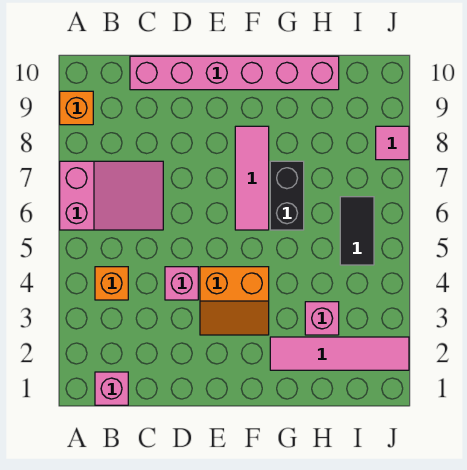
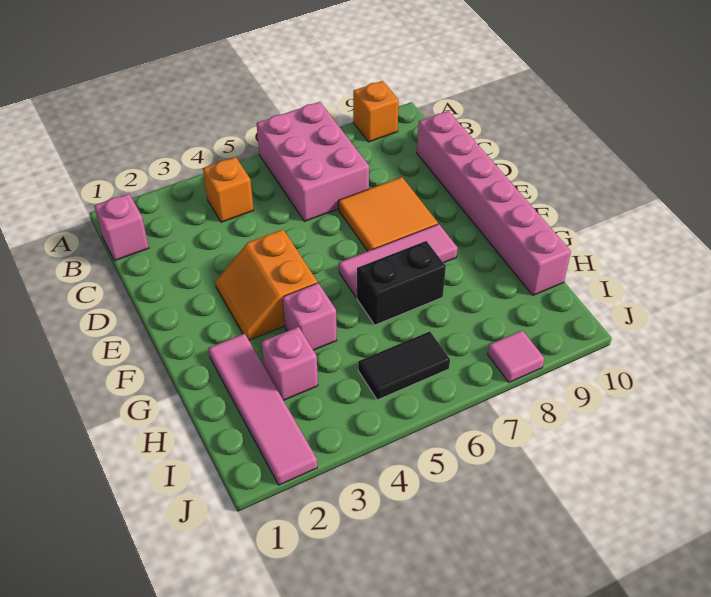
pink slope A6:C7 level 1 top A -> pink brick A6:C7 level 1
pink brick D4 level 1 -> pink brick G4 level 1
none -> orange tile D7:E8 level 1

